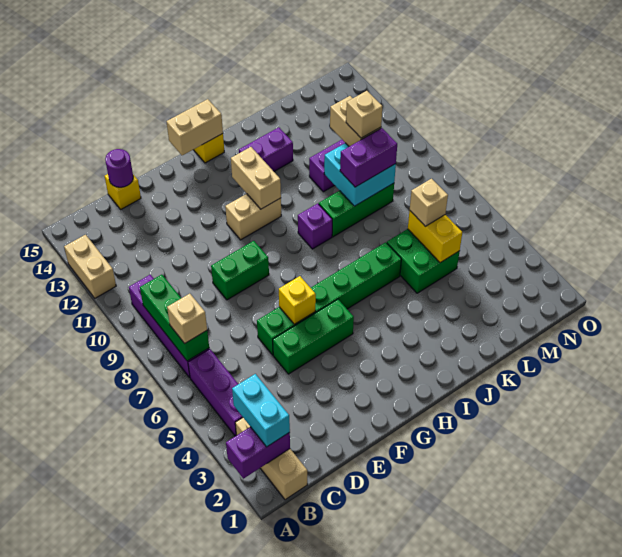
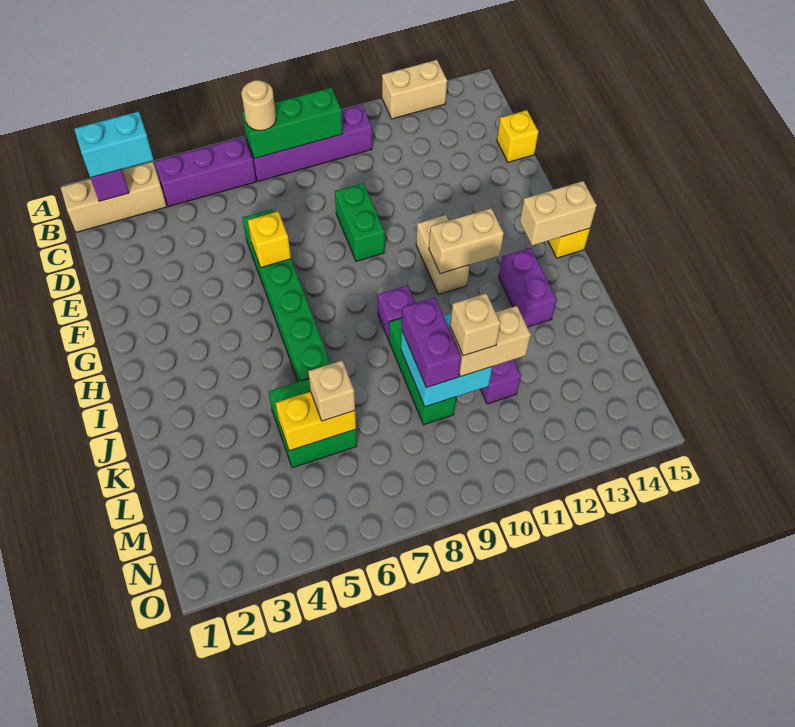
tan brick B7 level 3 -> tan round brick B7 level 3
purple round brick D15 level 2 -> none
green brick E5:G5 level 1 -> none
tan brick G15:H15 level 2 -> tan brick H14:H15 level 2

